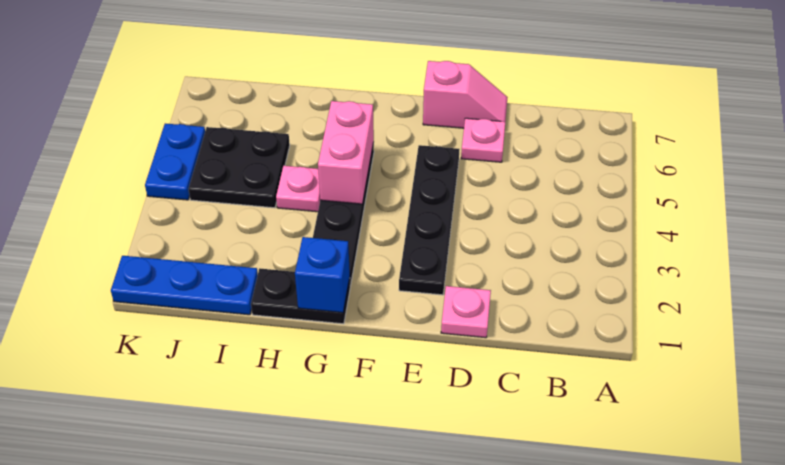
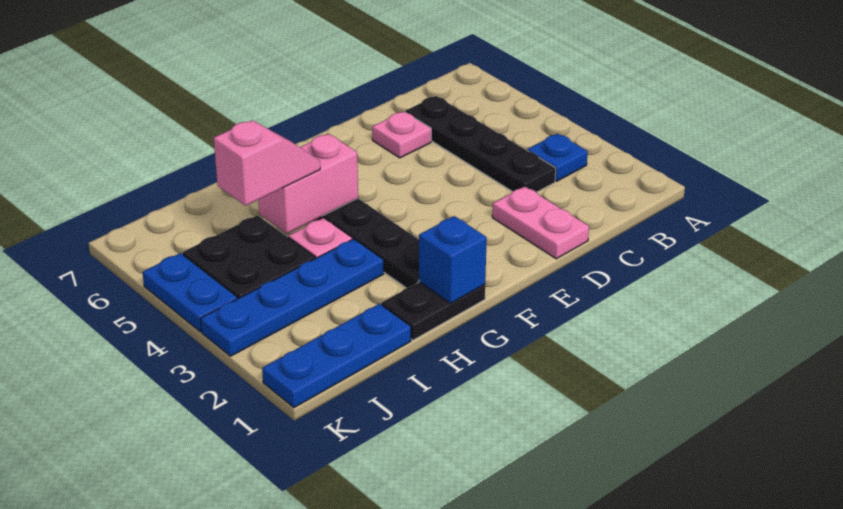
none -> blue plate B3 level 1
pink plate D1 level 1 -> pink plate D1:D2 level 1
pink slope D7:E7 level 1 top E -> pink slope H5:I5 level 3 top I
black plate E2:E5 level 1 -> black plate C3:C6 level 1
pink brick G4:G5 level 2 -> pink brick G5:H5 level 2
none -> blue plate H3:K3 level 1

